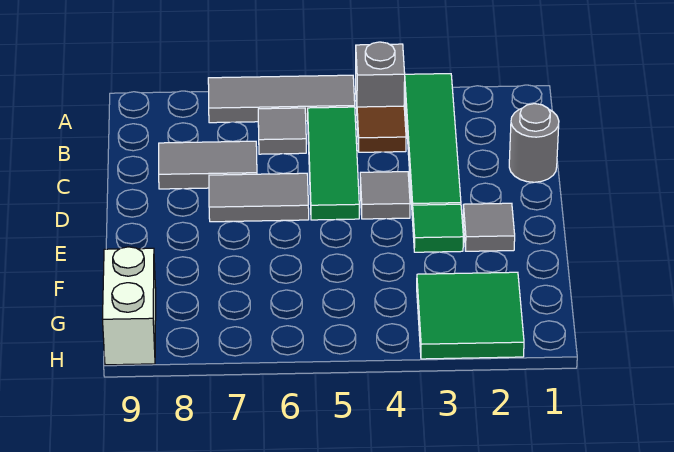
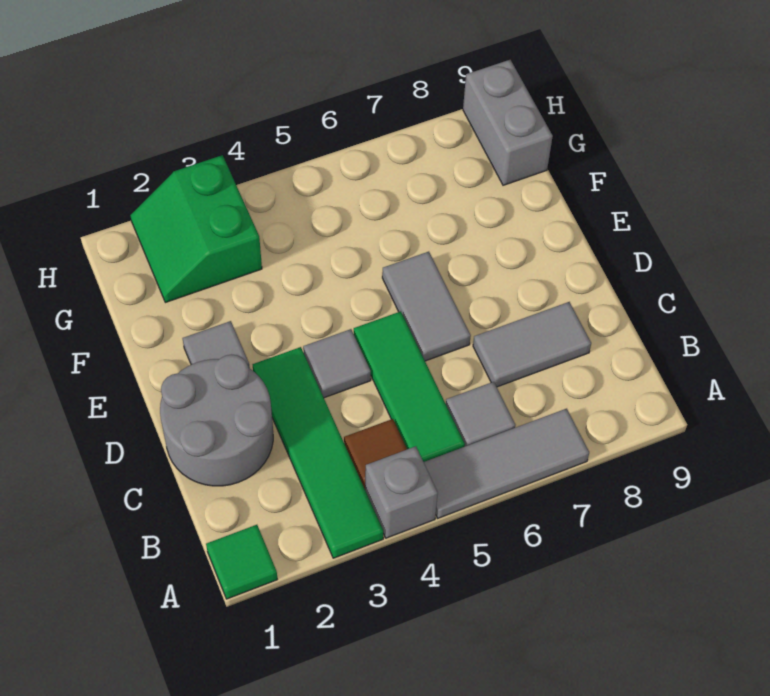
grey round brick C1 level 1 -> grey round brick C1:D2 level 1
grey tile D6:D7 level 1 -> grey tile D6:E6 level 1
green tile E3 level 1 -> green tile A1 level 1
green tile G2:H3 level 1 -> green slope G2:H3 level 1 top 3
white brick G9:H9 level 1 -> grey brick G9:H9 level 1

